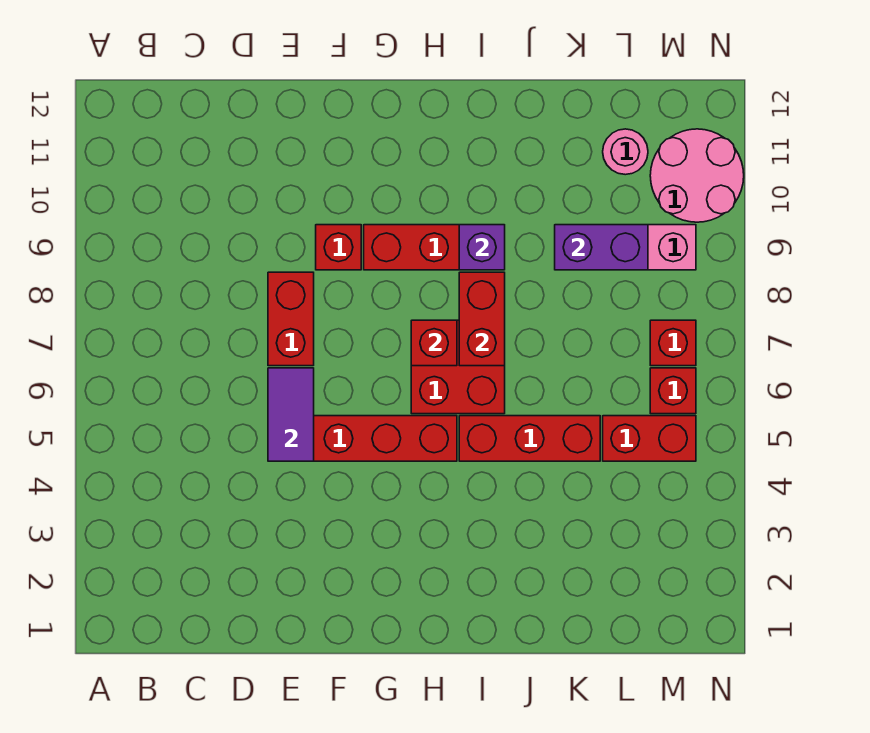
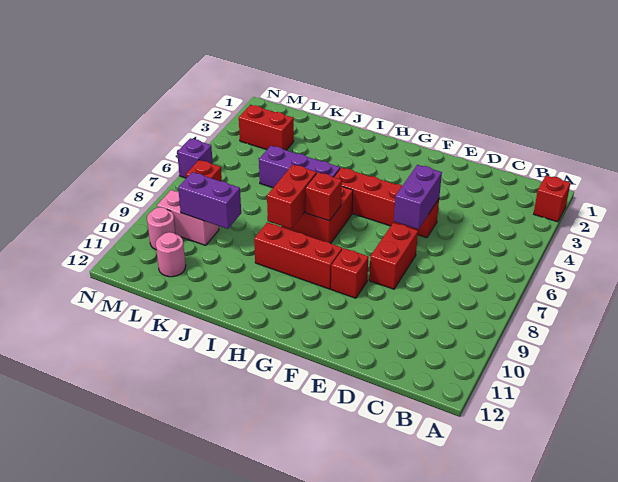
purple tile E5:E6 level 2 -> purple brick E5:E6 level 2
red brick I5:K5 level 1 -> purple brick I5:K5 level 1
purple brick I9 level 2 -> purple brick N6 level 1
red brick L5:M5 level 1 -> red brick L3:M3 level 1
red brick M6 level 1 -> red brick A2 level 1
pink round brick M10:N11 level 1 -> pink round brick M10 level 1

